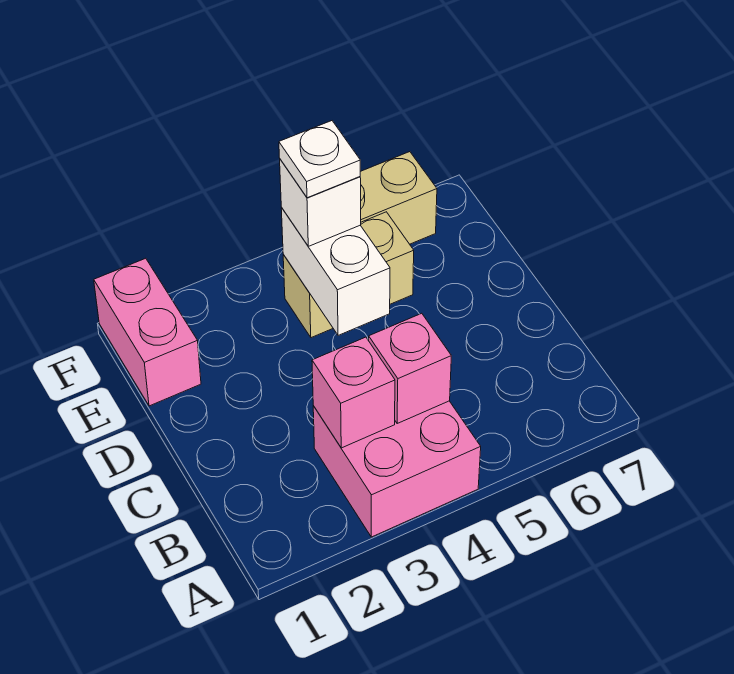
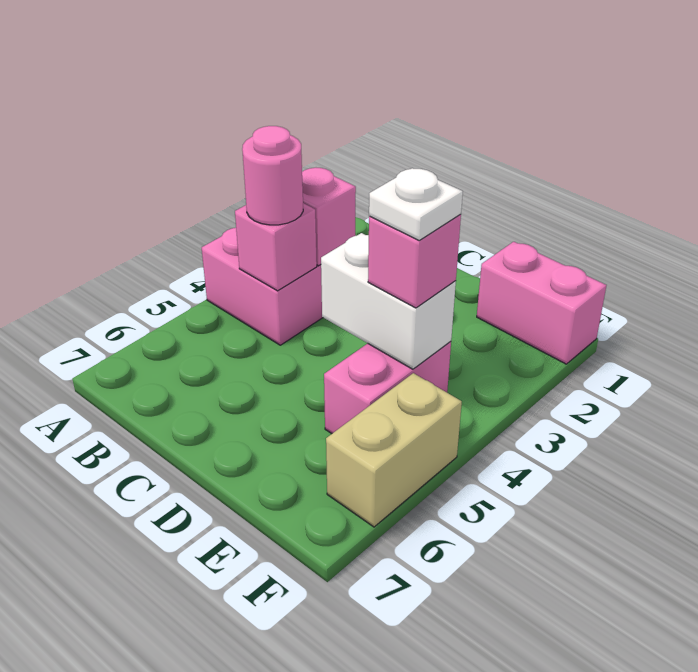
none -> pink round brick B4 level 3
tan brick E4:E5 level 1 -> pink brick E4:E5 level 1
white brick E4 level 3 -> pink brick E4 level 3

